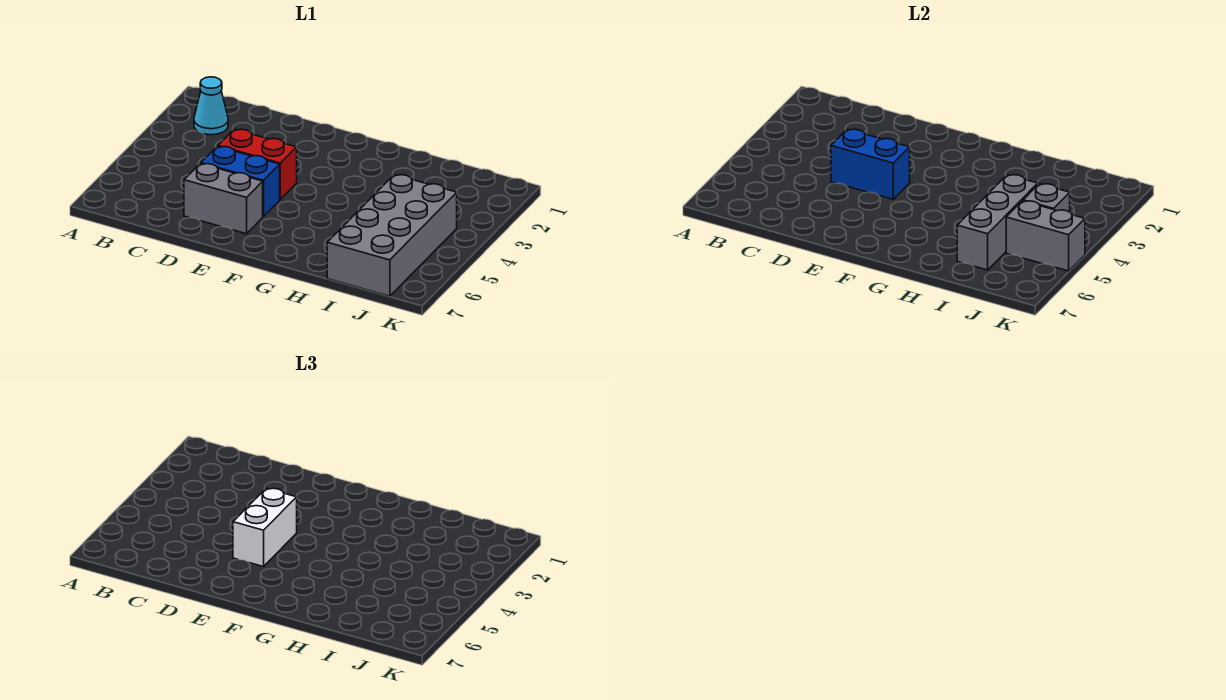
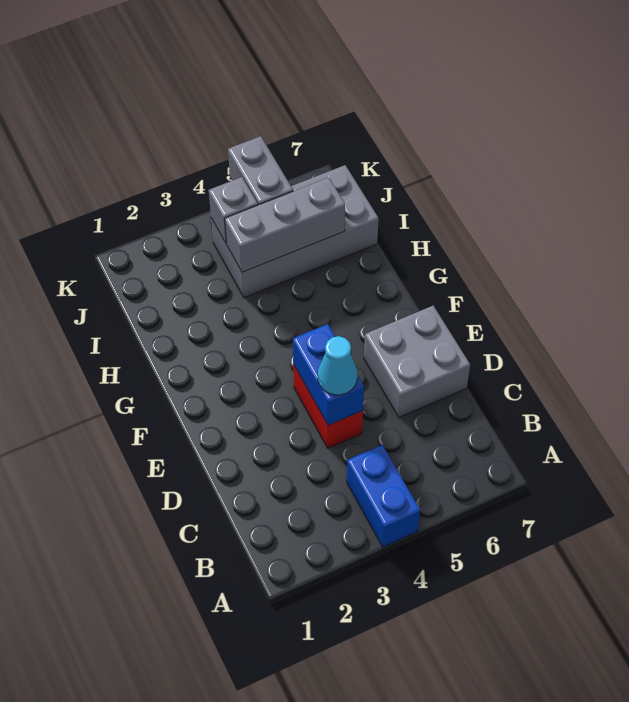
cyan cone B2 level 1 -> cyan cone D4 level 3
blue brick D5:E5 level 1 -> blue brick A4:B4 level 1
grey brick D6:E6 level 1 -> grey brick D6:E7 level 1
white brick E4:E5 level 3 -> none

